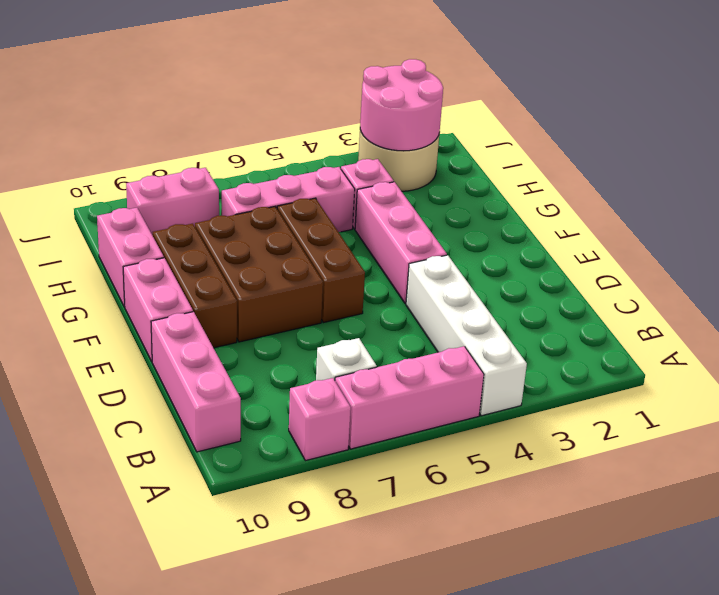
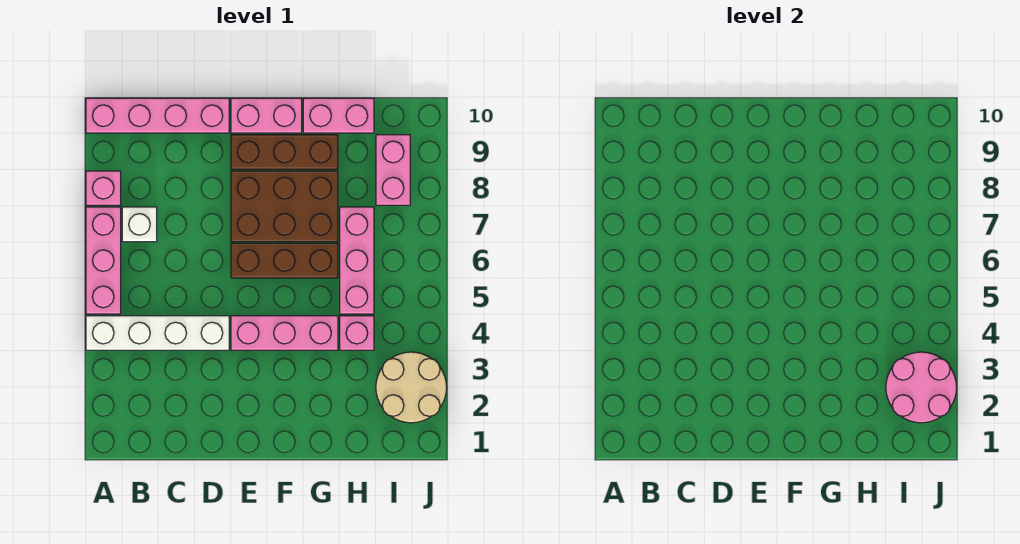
pink brick B10:D10 level 1 -> pink brick A10:D10 level 1

